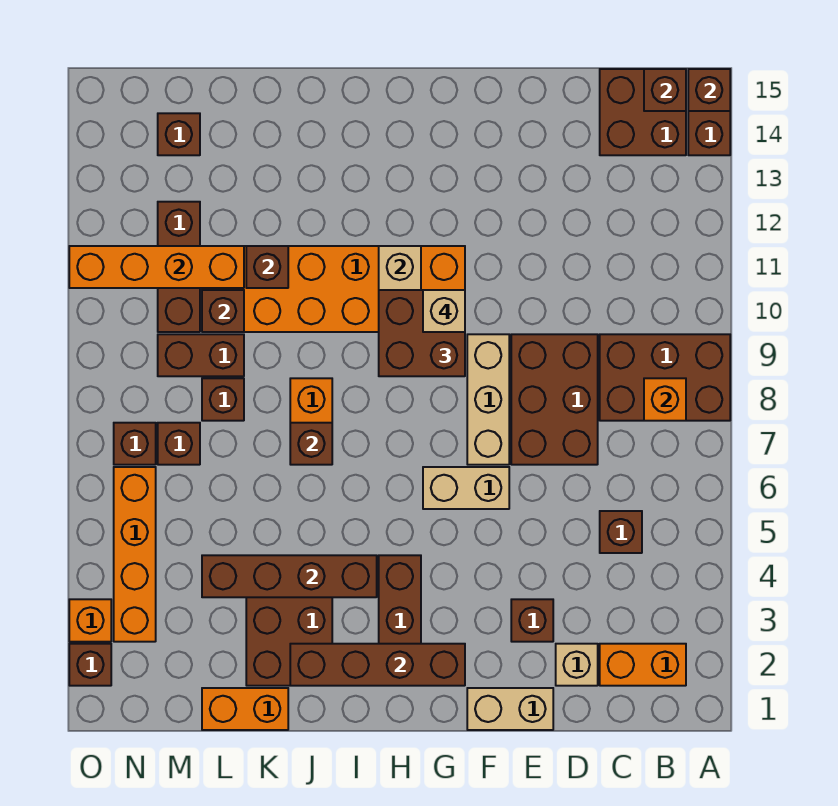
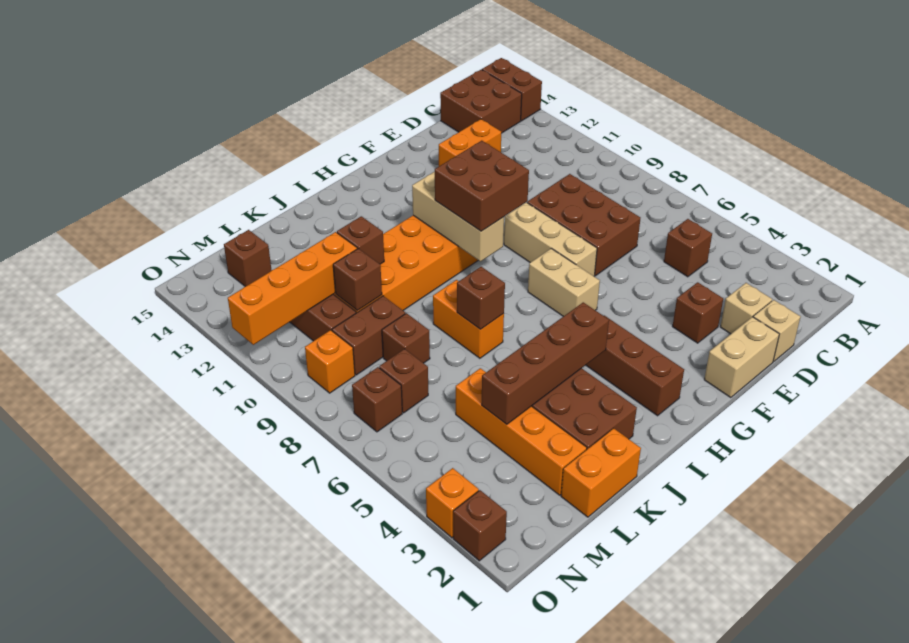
brown brick A8:C9 level 1 -> none
brown brick A15 level 2 -> none
orange brick B2:C2 level 1 -> orange brick D13:E13 level 1
orange brick B8 level 2 -> orange brick N9 level 1
brown brick B15 level 2 -> none
tan brick F6:G6 level 1 -> tan brick G6:G7 level 1
brown brick G2:J2 level 2 -> none
tan brick G10 level 4 -> tan brick D1 level 1
orange brick N3:N6 level 1 -> orange brick L2:L5 level 1

